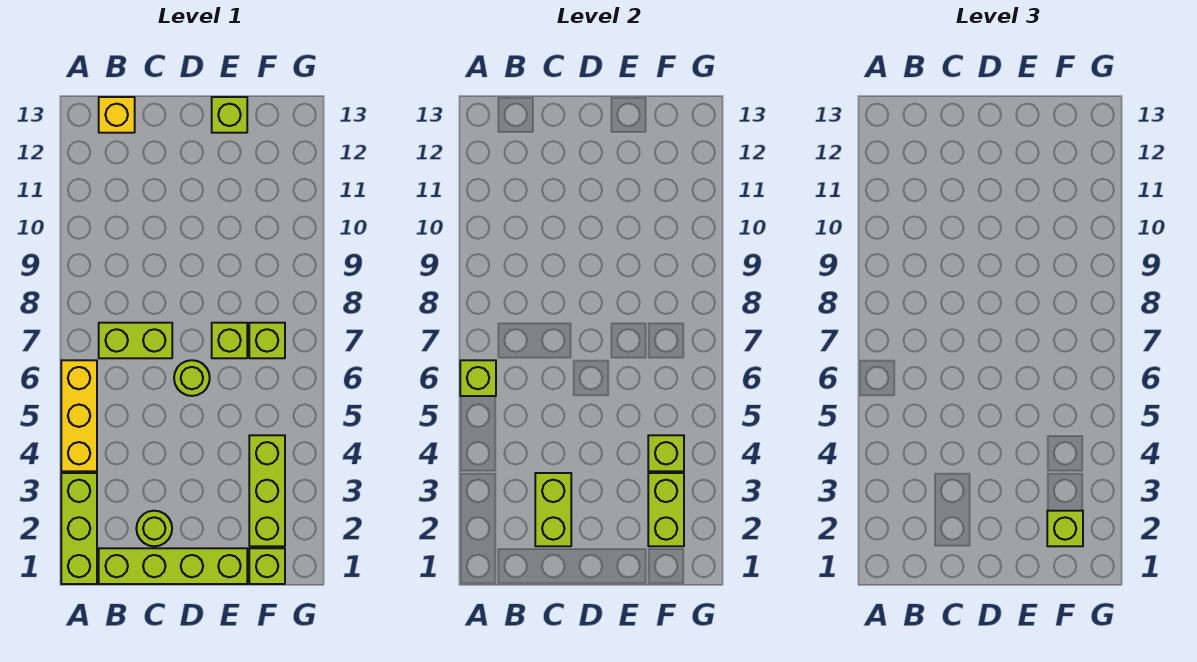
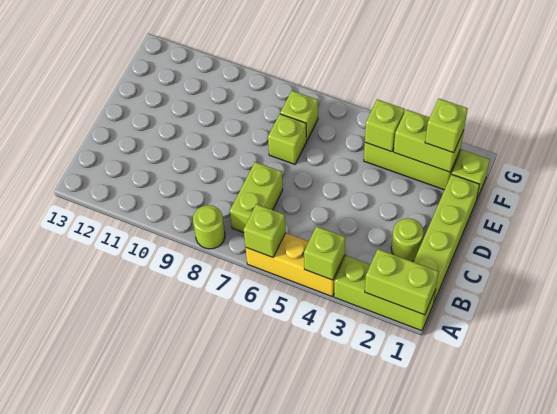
yellow brick B13 level 1 -> none
lime brick C2:C3 level 2 -> lime brick A1:A2 level 2
lime round brick D6 level 1 -> lime round brick A8 level 1
lime brick E13 level 1 -> lime brick A4 level 2

